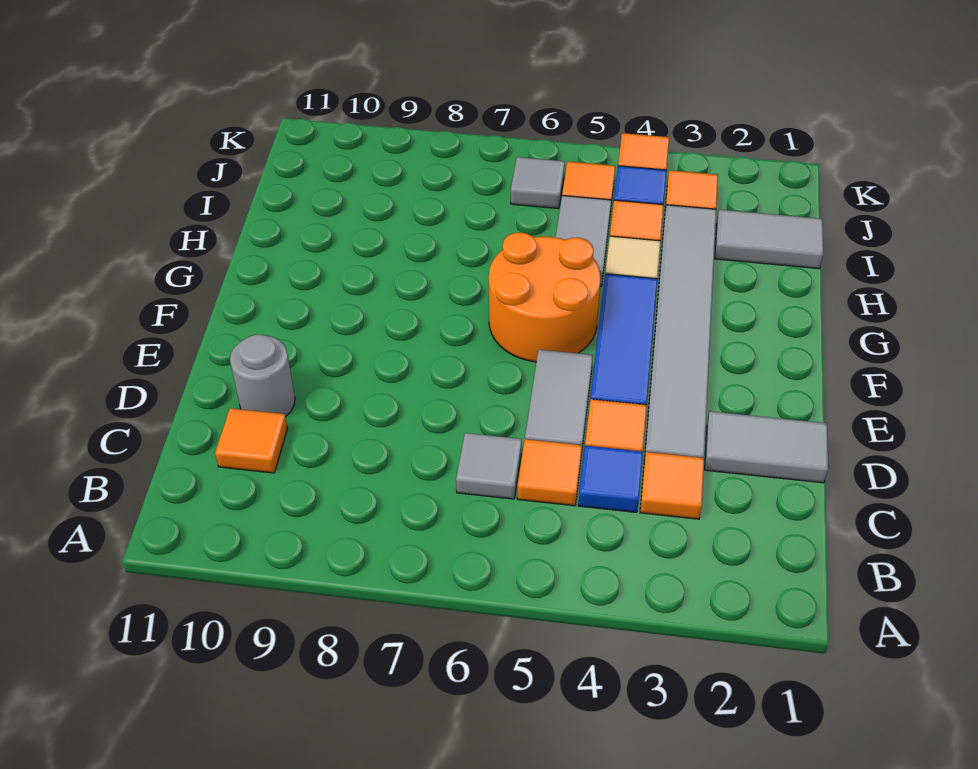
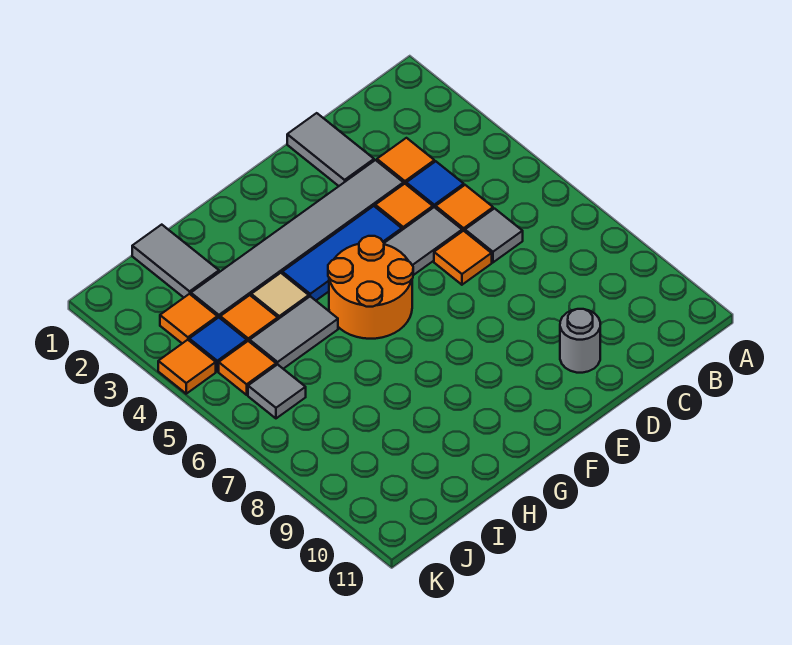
orange tile C10 level 1 -> orange tile D6 level 1

